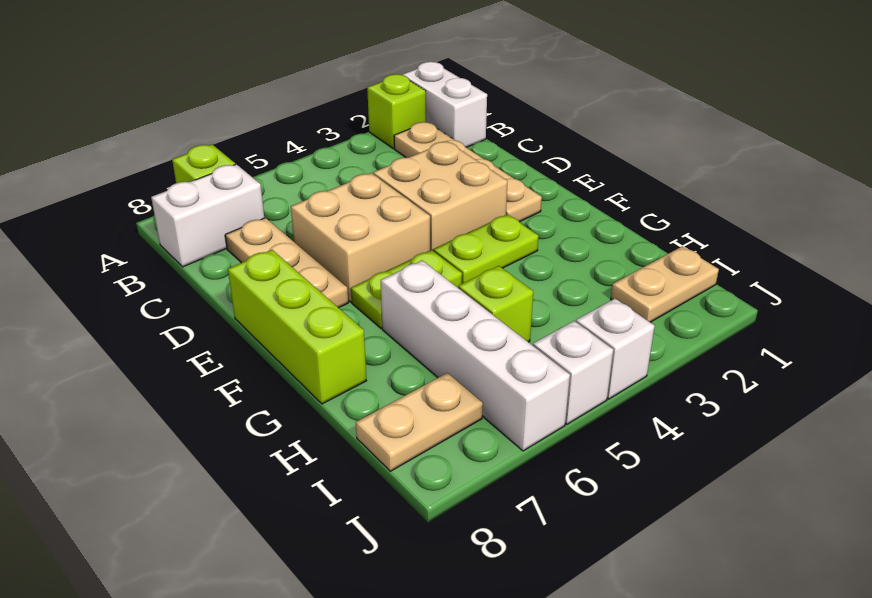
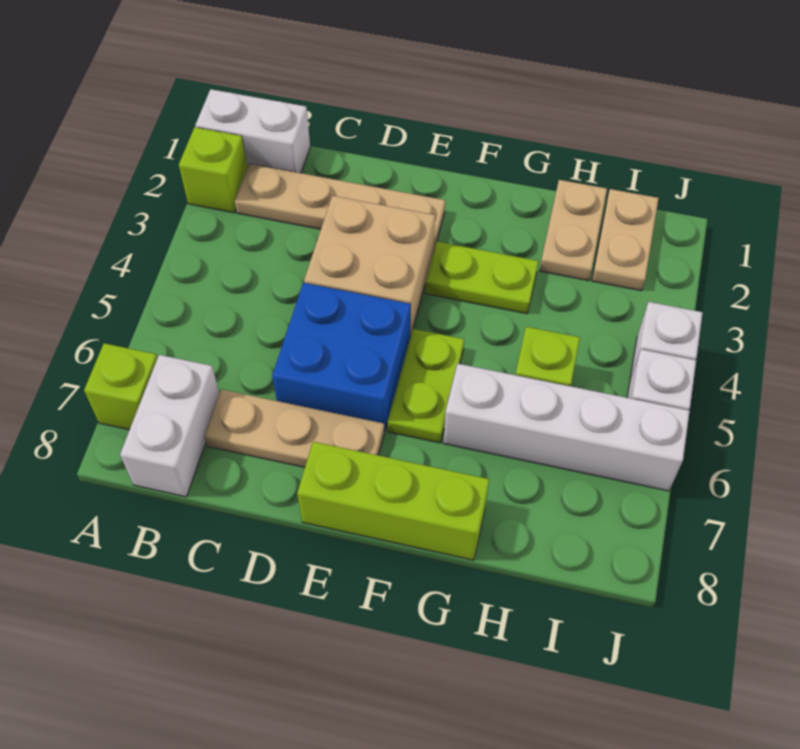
tan brick D5:E6 level 1 -> blue brick D5:E6 level 1
lime plate F3:F4 level 1 -> lime plate F3:G3 level 1
tan plate I7:I8 level 1 -> tan plate H1:H2 level 1

